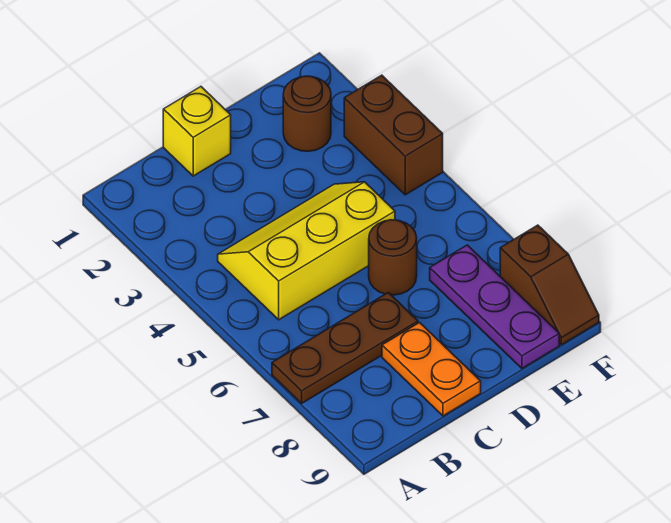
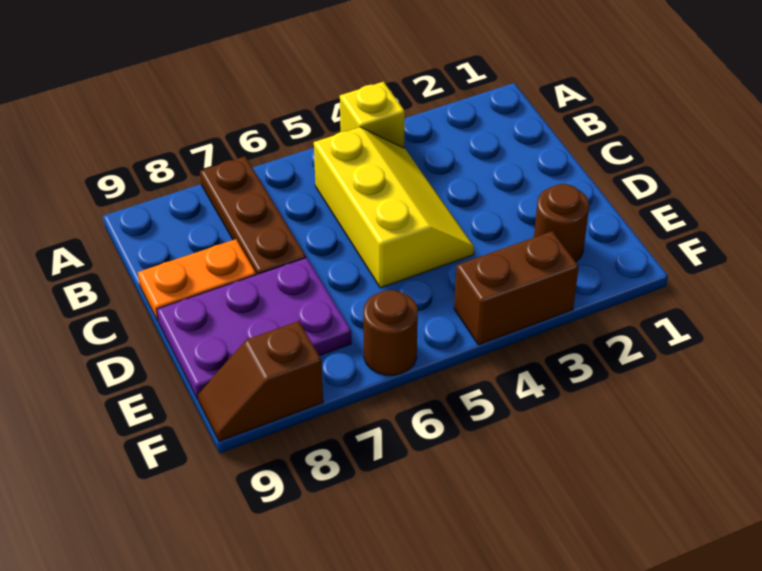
yellow brick C1 level 1 -> yellow brick A4 level 1
brown round brick D6 level 1 -> brown round brick F6 level 1
purple plate E7:E9 level 1 -> purple plate D7:E9 level 1

